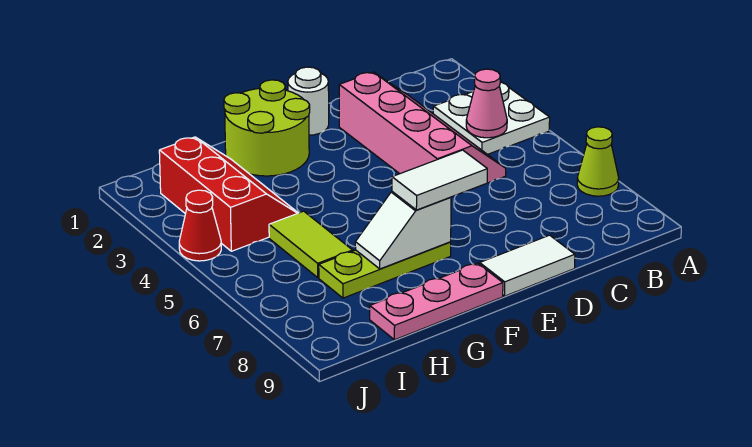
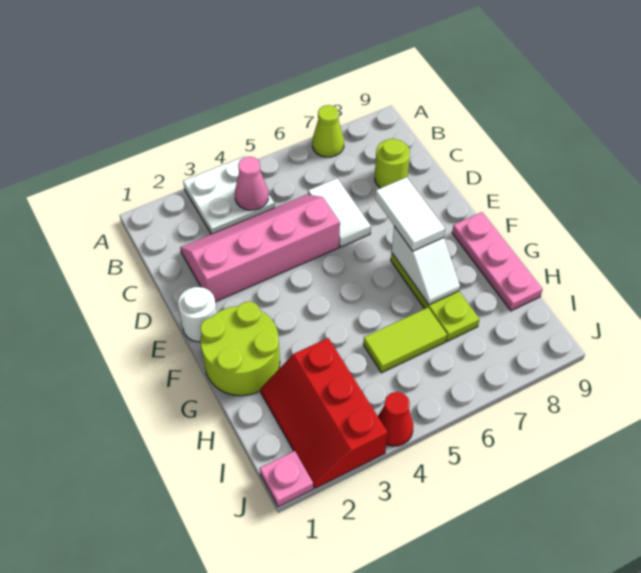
none -> lime round brick C8 level 1
white tile D9:E9 level 1 -> white tile C6:D6 level 1
red slope H2:I4 level 1 top I -> red slope H2:J3 level 1 top 3
none -> pink plate J1 level 1

